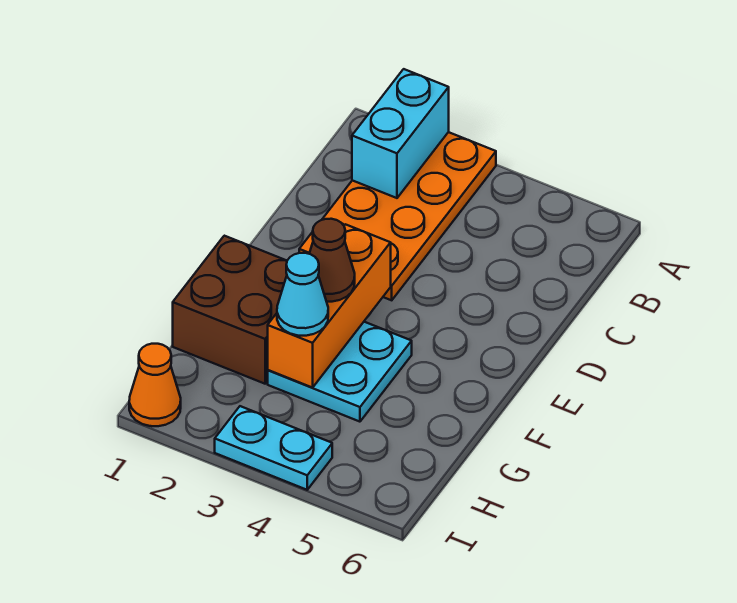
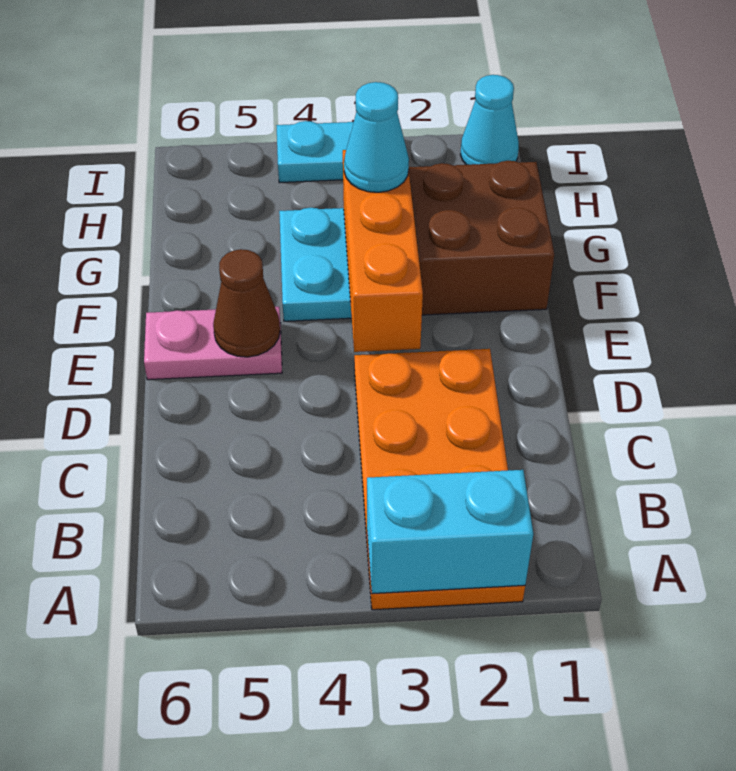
cyan brick A2:B2 level 2 -> cyan brick A2:A3 level 2
none -> pink plate E5:E6 level 1
brown cone F3 level 3 -> brown cone E5 level 2
orange cone I1 level 1 -> cyan cone I1 level 1

